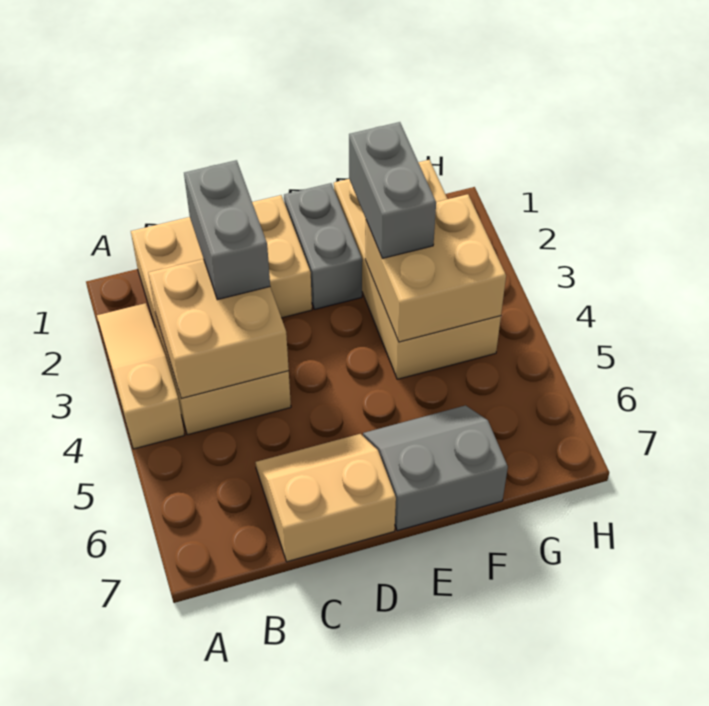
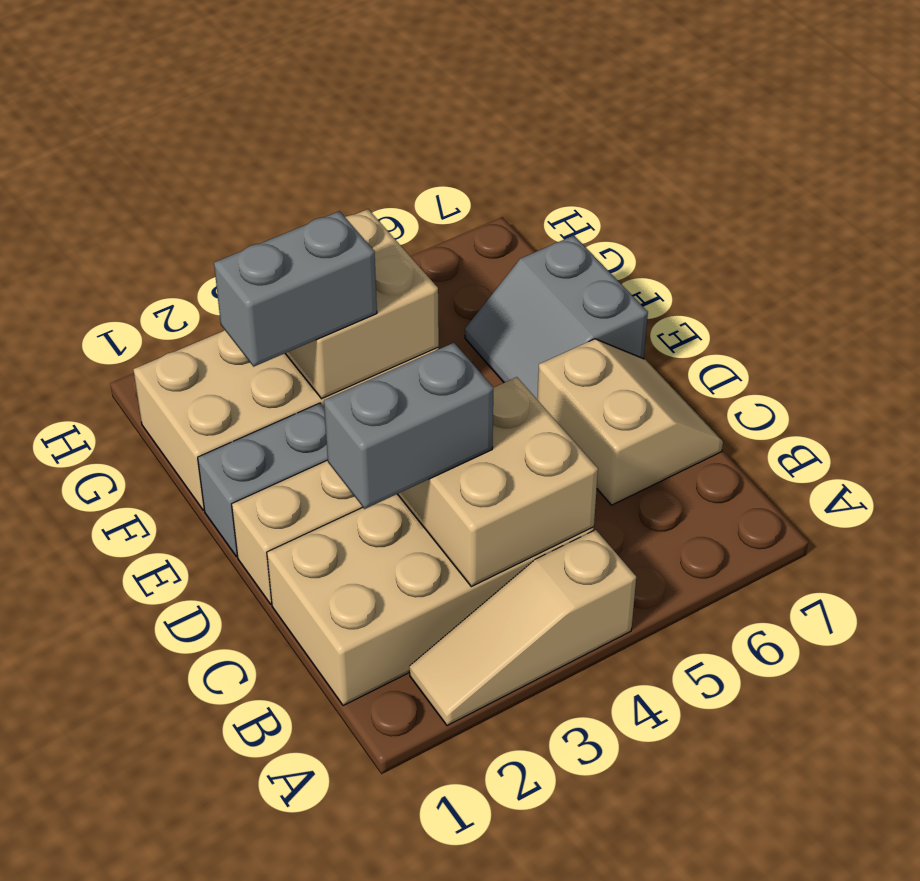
tan slope C6:D7 level 1 top 7 -> tan slope C6:D7 level 1 top 6

